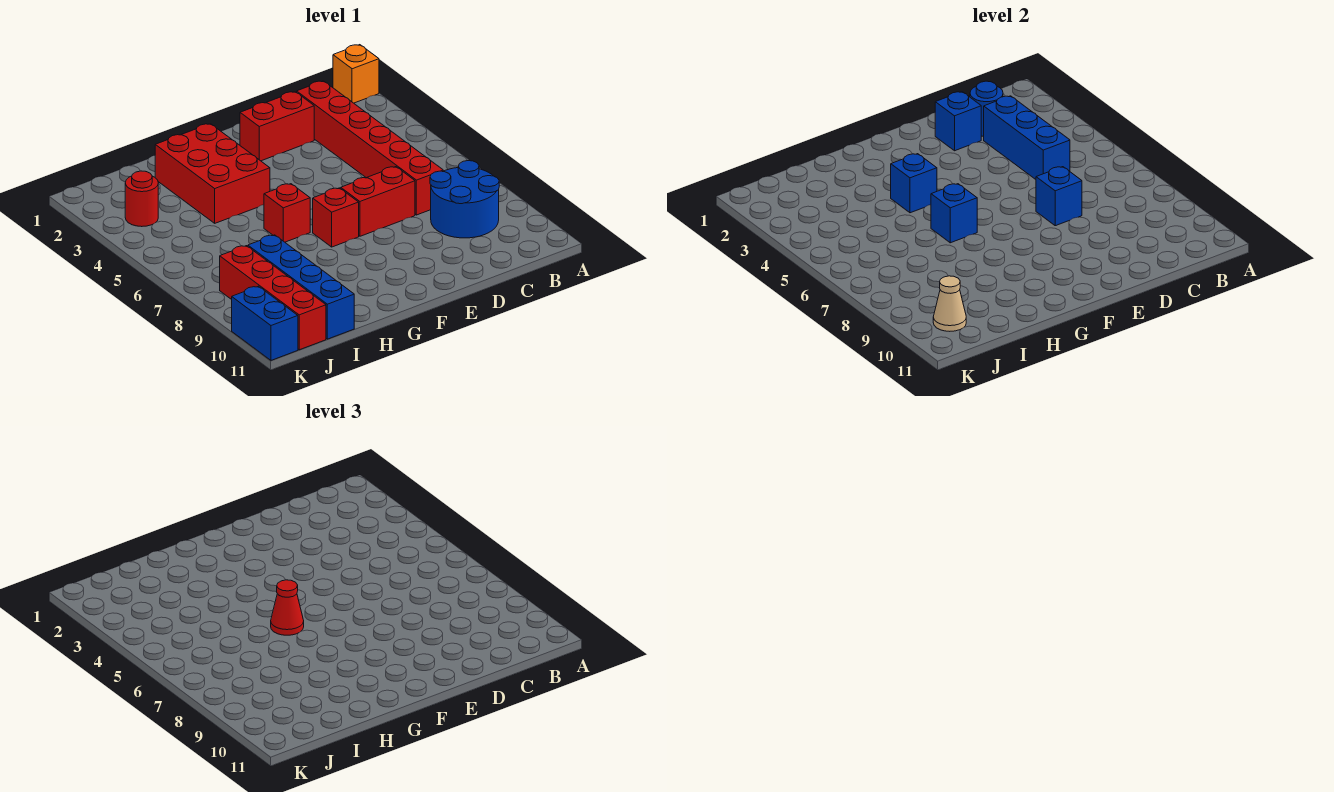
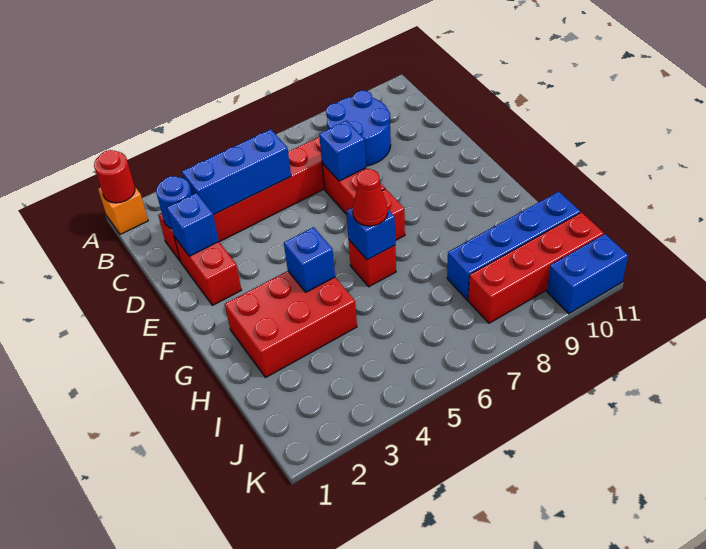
red round brick J3 level 1 -> red round brick A1 level 2
tan cone J10 level 2 -> none

